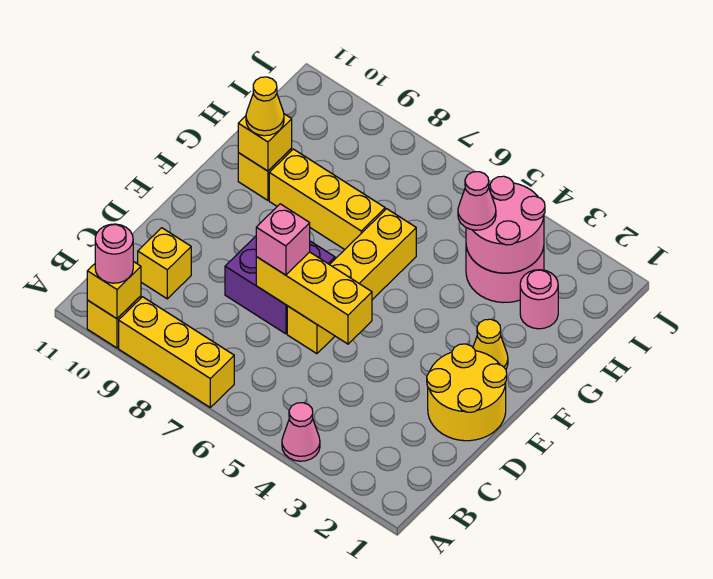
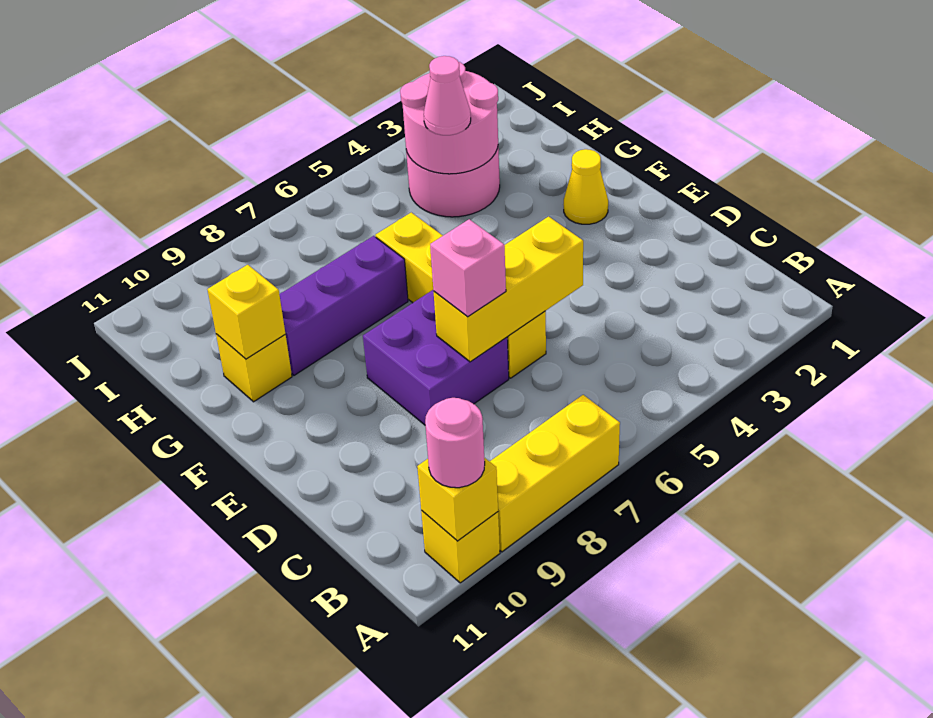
pink cone A4 level 1 -> none
yellow brick C10 level 1 -> none
yellow round brick D1:E2 level 1 -> none
yellow brick G7:G9 level 1 -> purple brick G7:G9 level 1
yellow cone G10 level 3 -> none
pink round brick H2 level 1 -> none

